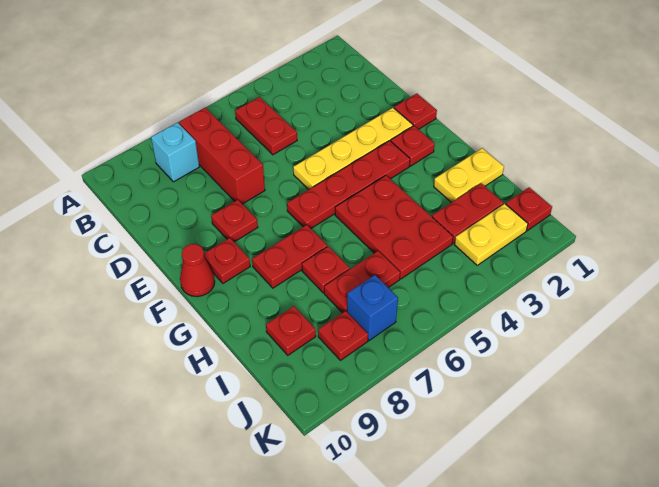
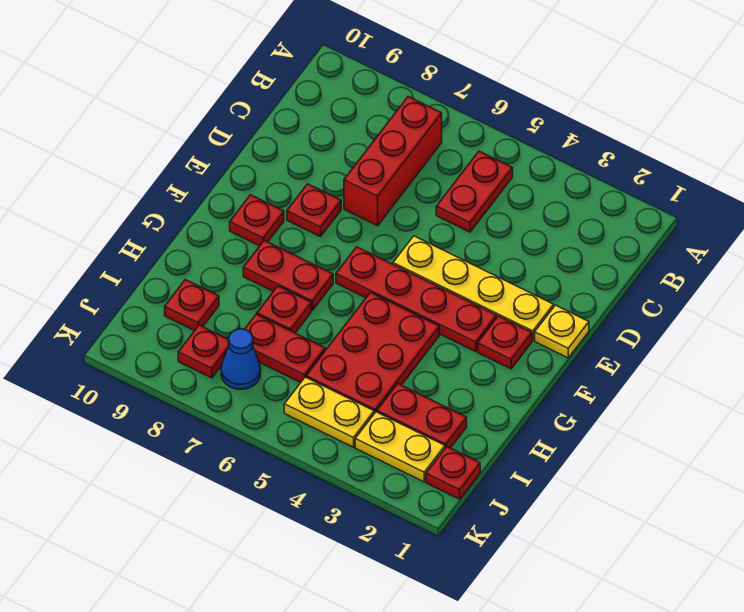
cyan brick B8 level 1 -> none
red plate E1 level 1 -> yellow plate E1 level 1
red cone F10 level 1 -> none
yellow plate H1:H2 level 1 -> yellow plate J4:J5 level 1
blue brick J7 level 1 -> blue cone J7 level 1

